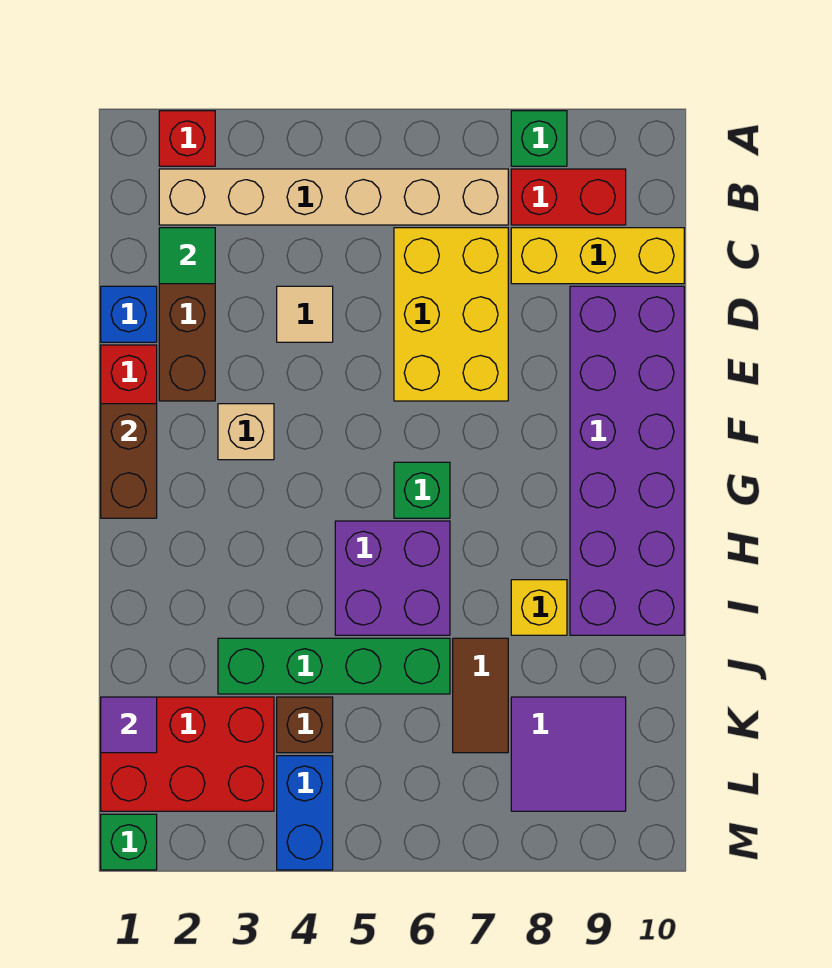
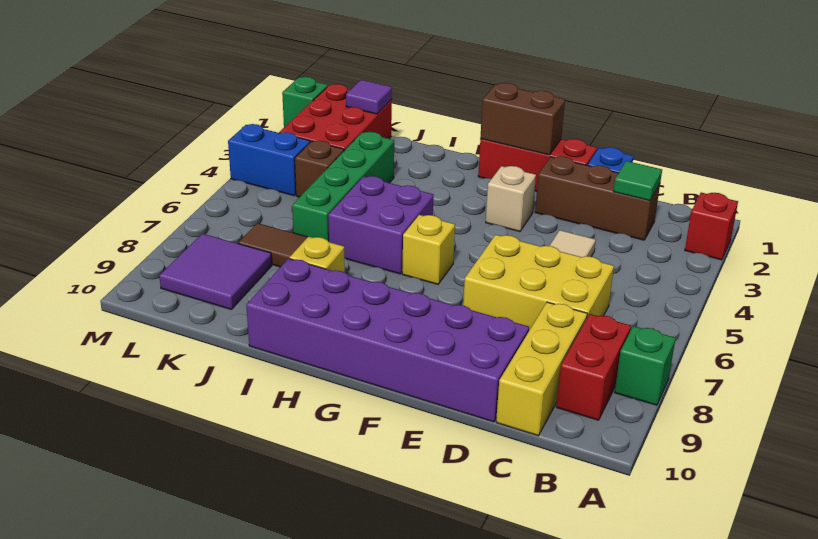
tan brick B2:B7 level 1 -> none
green brick G6 level 1 -> yellow brick G6 level 1

